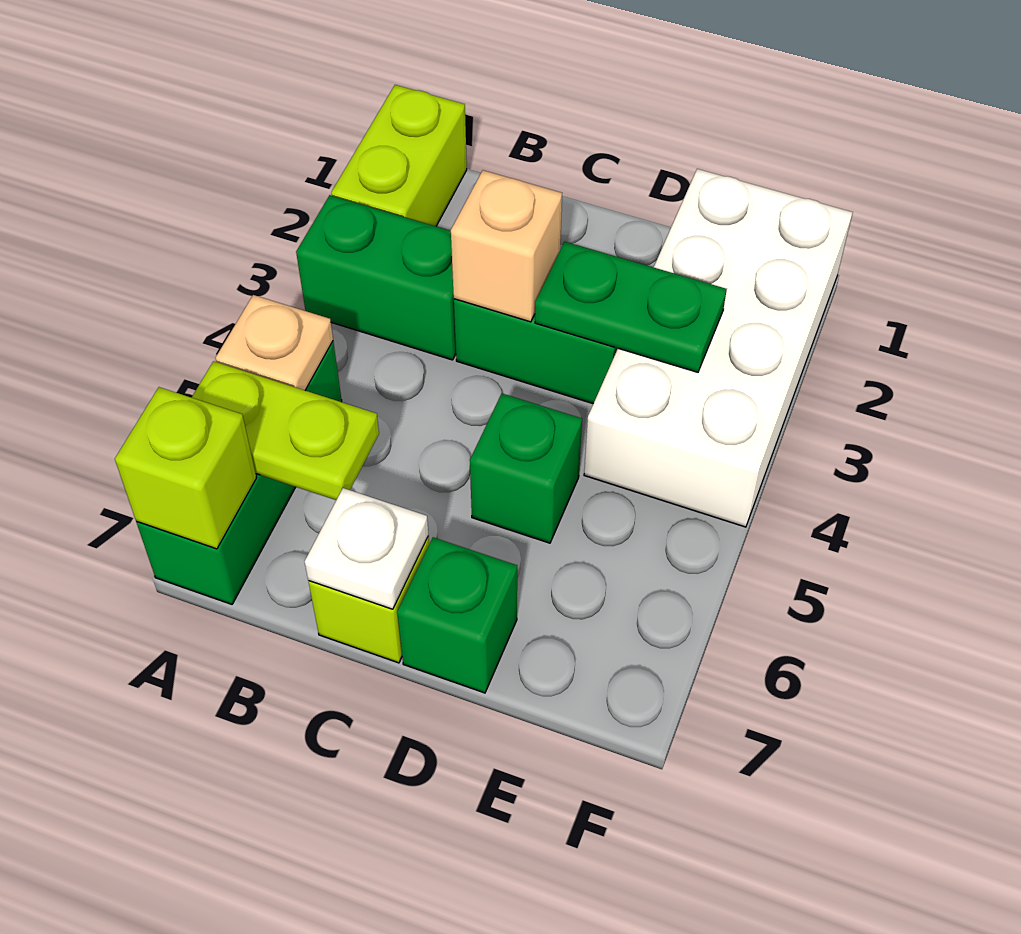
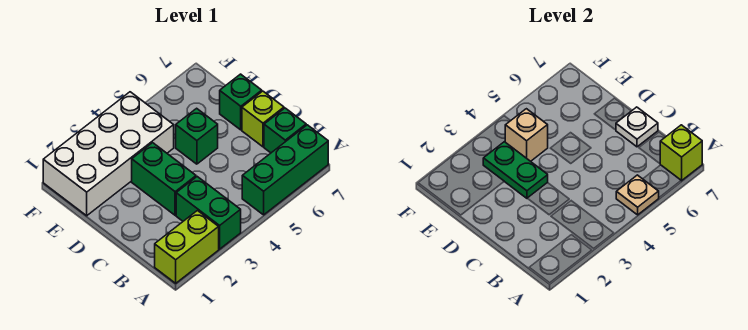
lime plate A6:B6 level 2 -> none
none -> green brick B7 level 1
tan brick C3 level 2 -> tan brick E4 level 2

